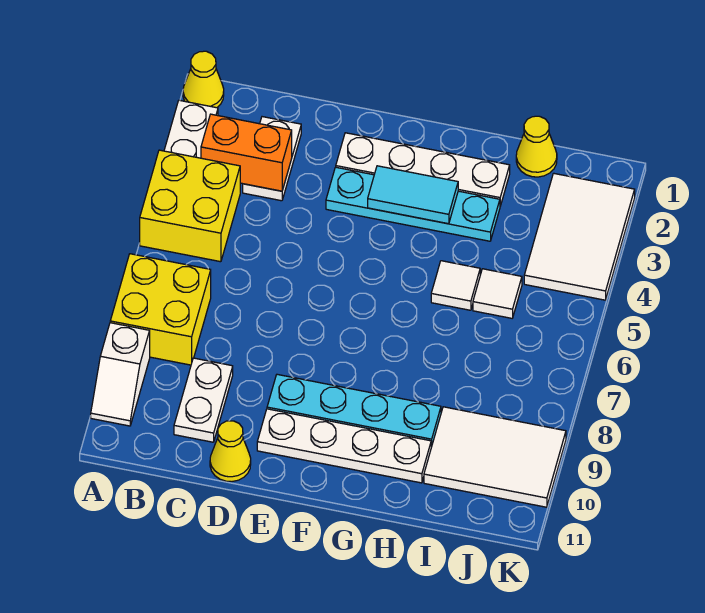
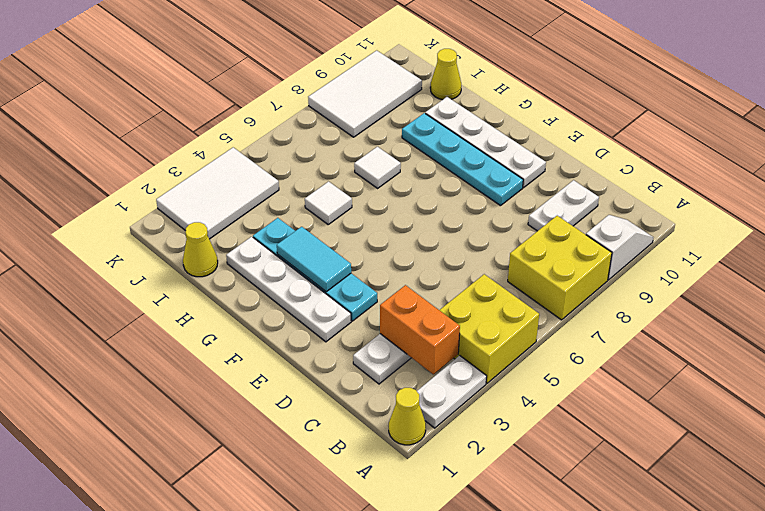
yellow cone D11 level 1 -> yellow cone I11 level 1
white tile I5 level 1 -> white tile H7 level 1
white tile I9:K10 level 1 -> white tile J8:K10 level 1

